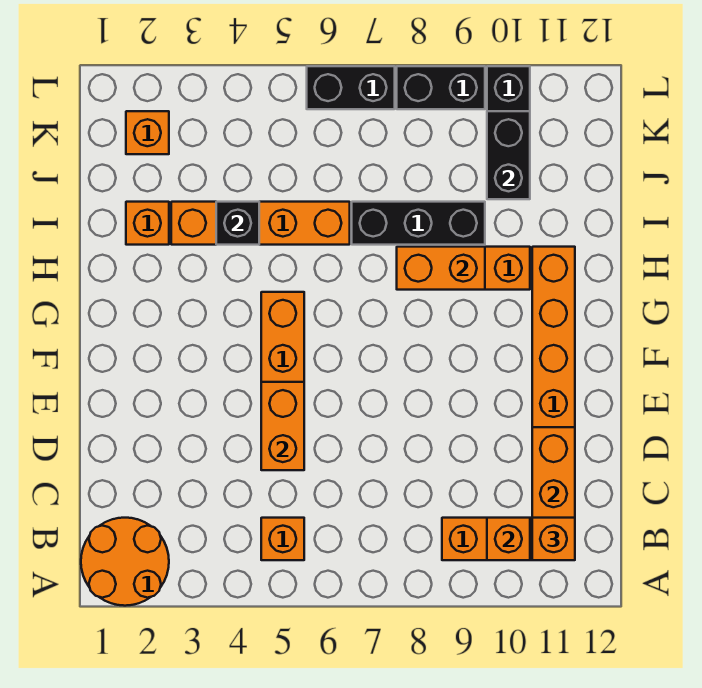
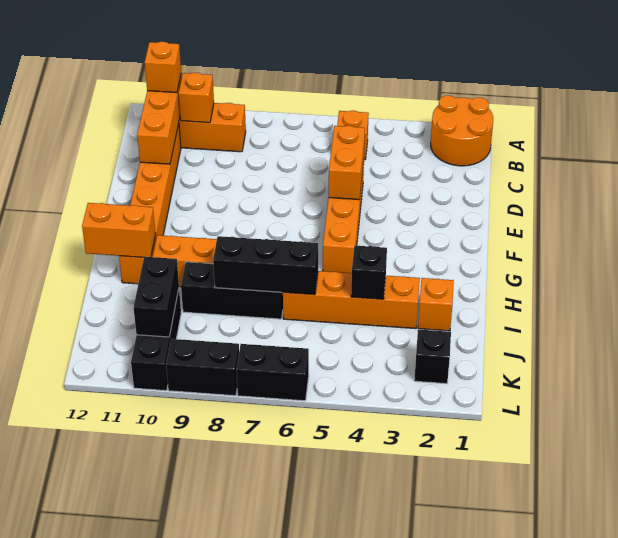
orange brick H8:H9 level 2 -> orange brick H11:H12 level 2
none -> black brick I6:I8 level 2
orange brick K2 level 1 -> black brick K2 level 1

